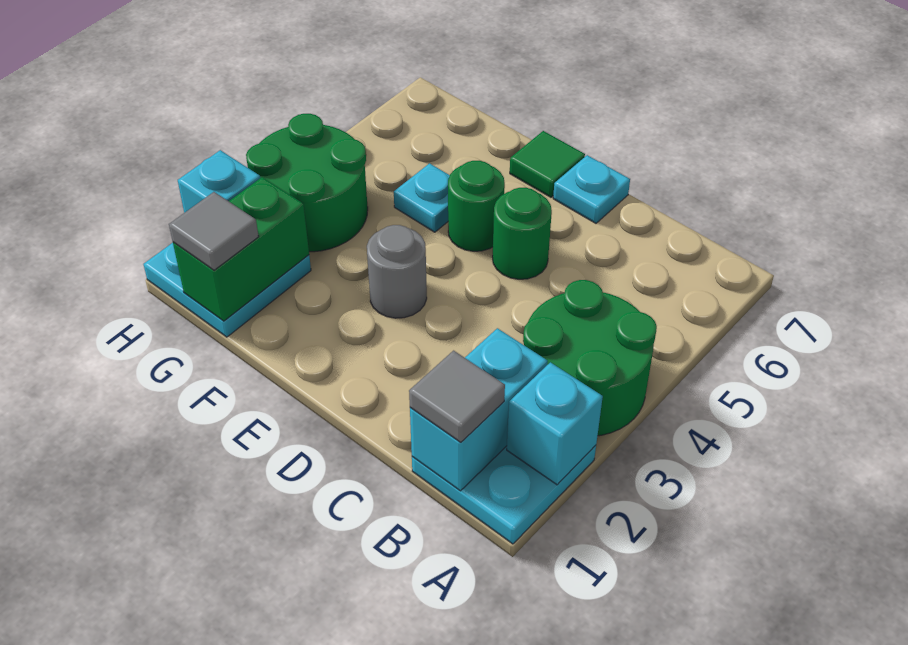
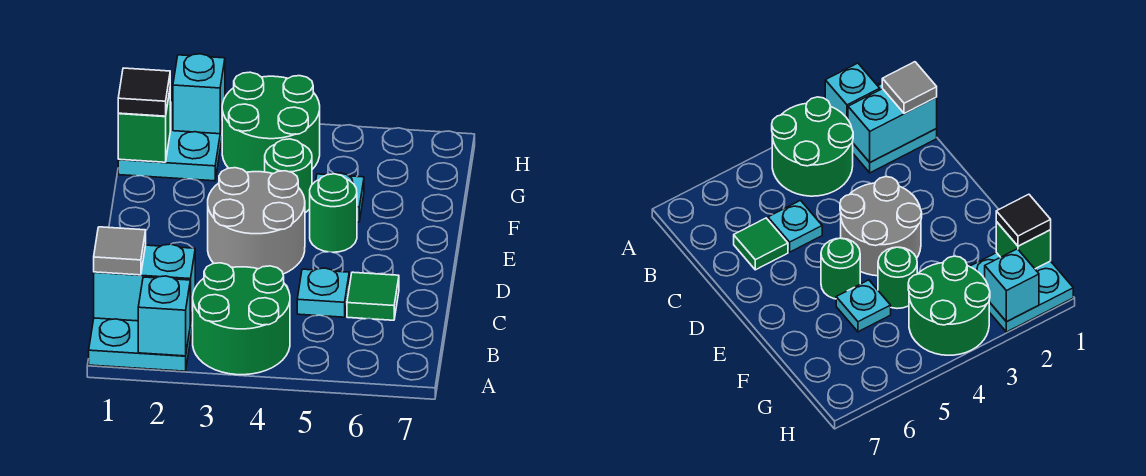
green round brick D5 level 1 -> green round brick F4 level 1
cyan plate D7 level 1 -> cyan plate C5 level 1
grey round brick E3 level 1 -> grey round brick D3:E4 level 1
green tile E7 level 1 -> green tile C6 level 1
green brick G1:G2 level 2 -> green brick G1 level 2
grey tile G1 level 3 -> black tile G1 level 3

